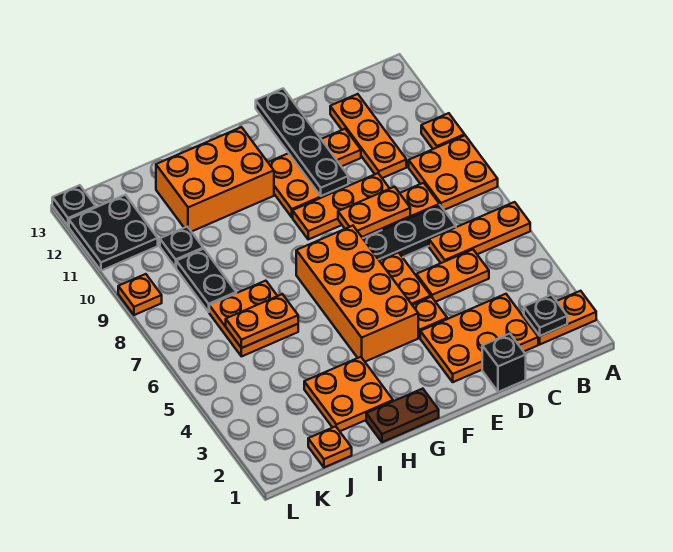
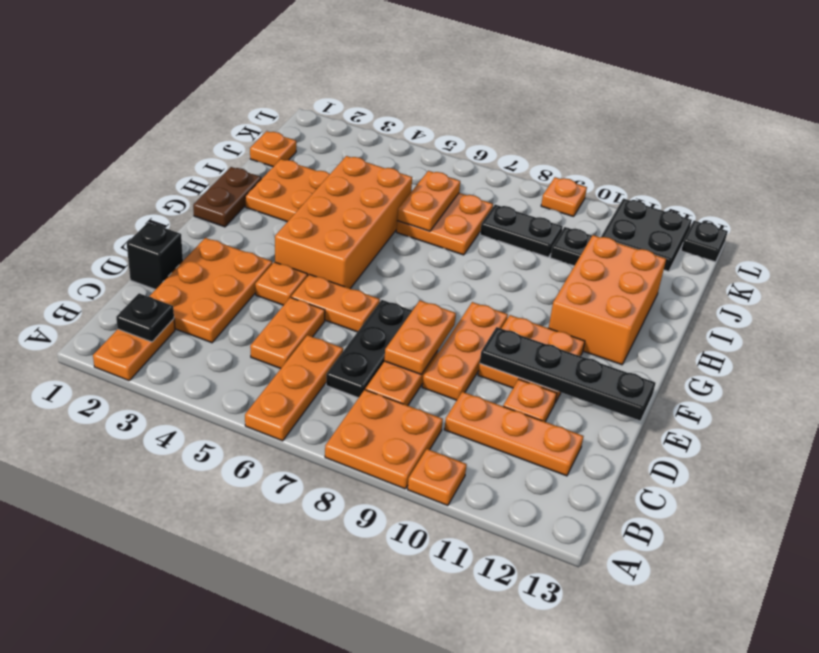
orange brick F4:G7 level 1 -> orange brick F4:I5 level 1

